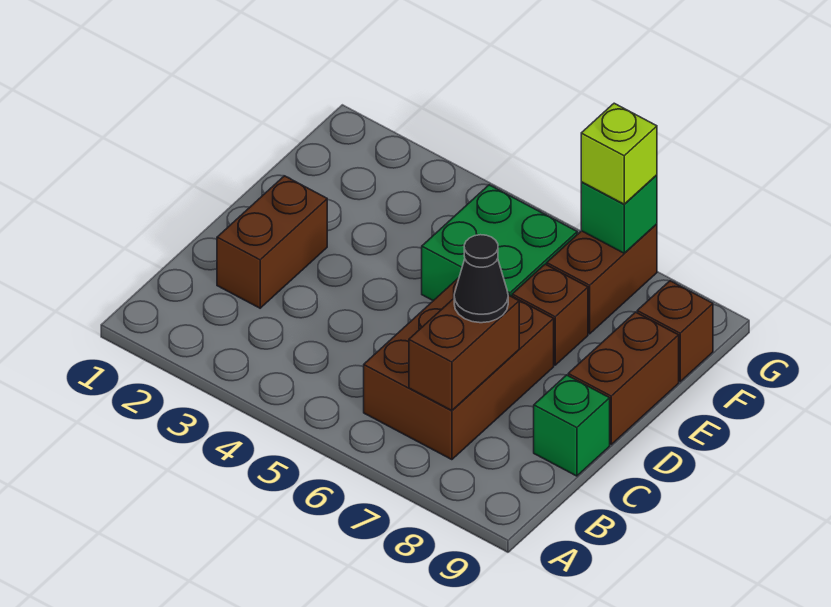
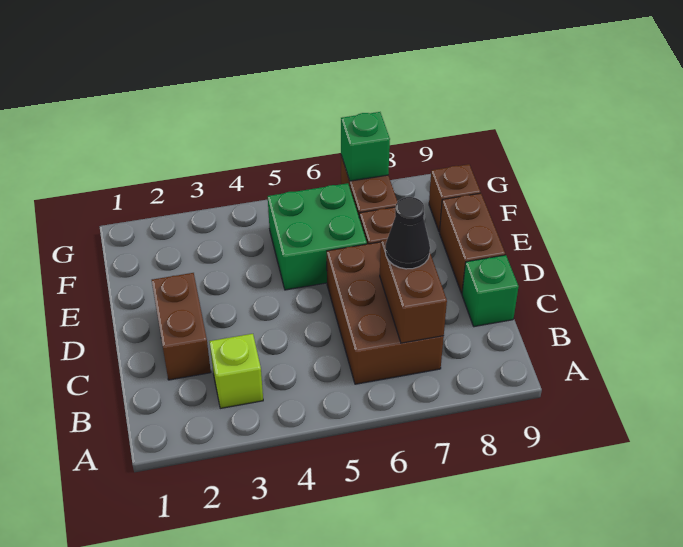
lime brick G7 level 3 -> lime brick B3 level 1

